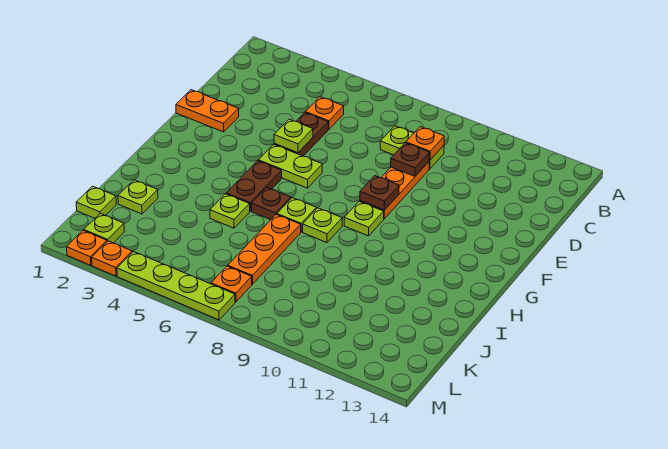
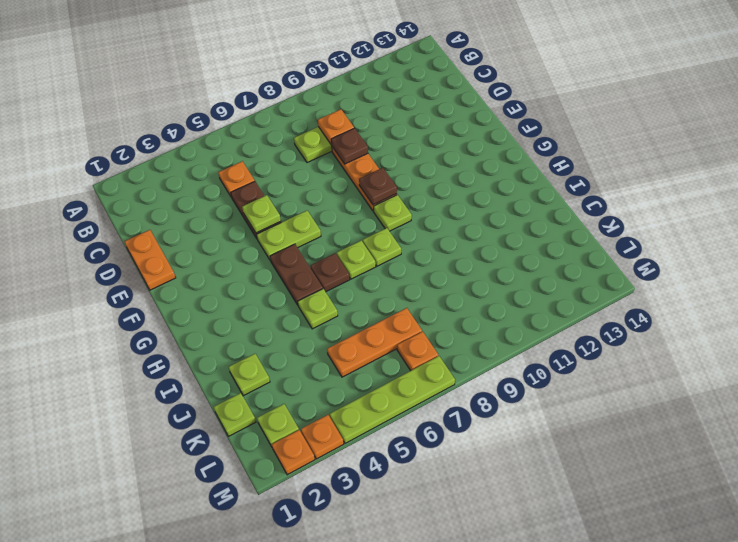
orange plate E1:E2 level 1 -> orange plate D1:E1 level 1
orange plate I7:K7 level 1 -> orange plate K5:K7 level 1

